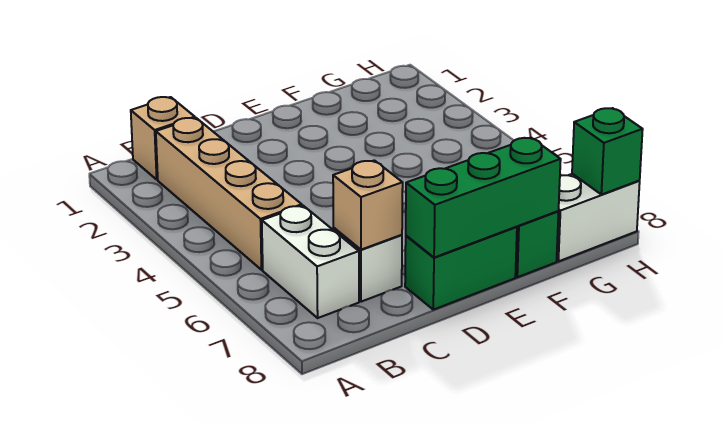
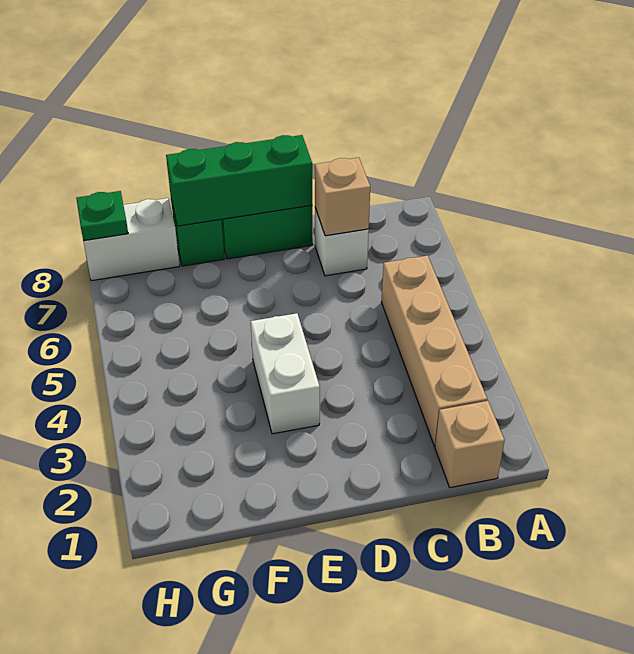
white brick B6:B7 level 1 -> white brick E3:E4 level 1
green brick H8 level 2 -> green plate H8 level 2

